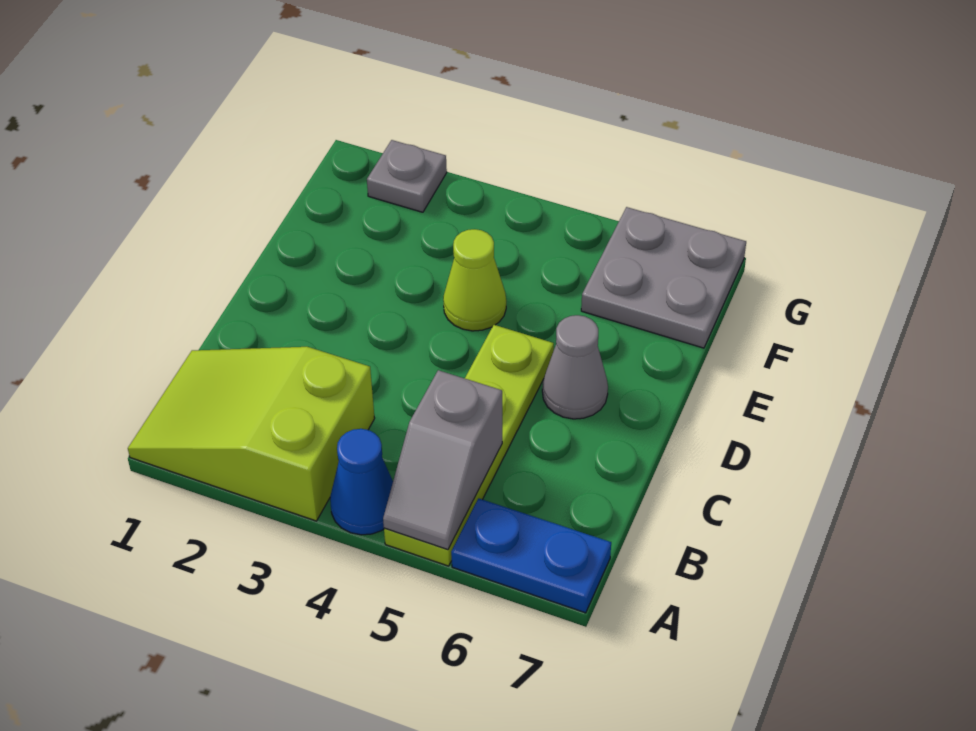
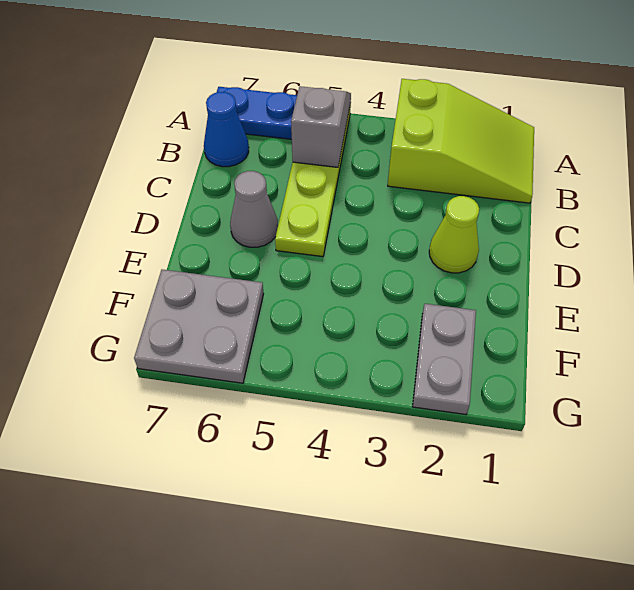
blue cone A4 level 1 -> blue cone B7 level 1
lime cone E4 level 1 -> lime cone D2 level 1
grey plate G2 level 1 -> grey plate F2:G2 level 1

